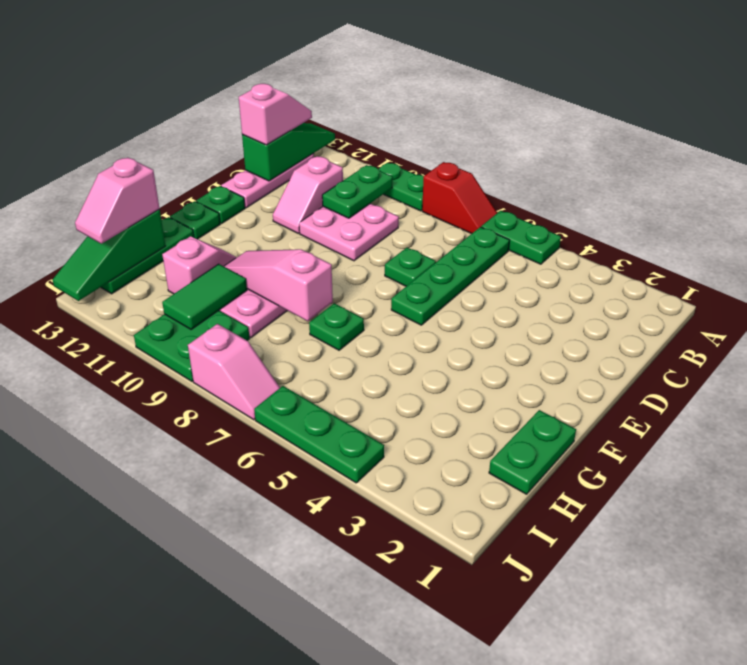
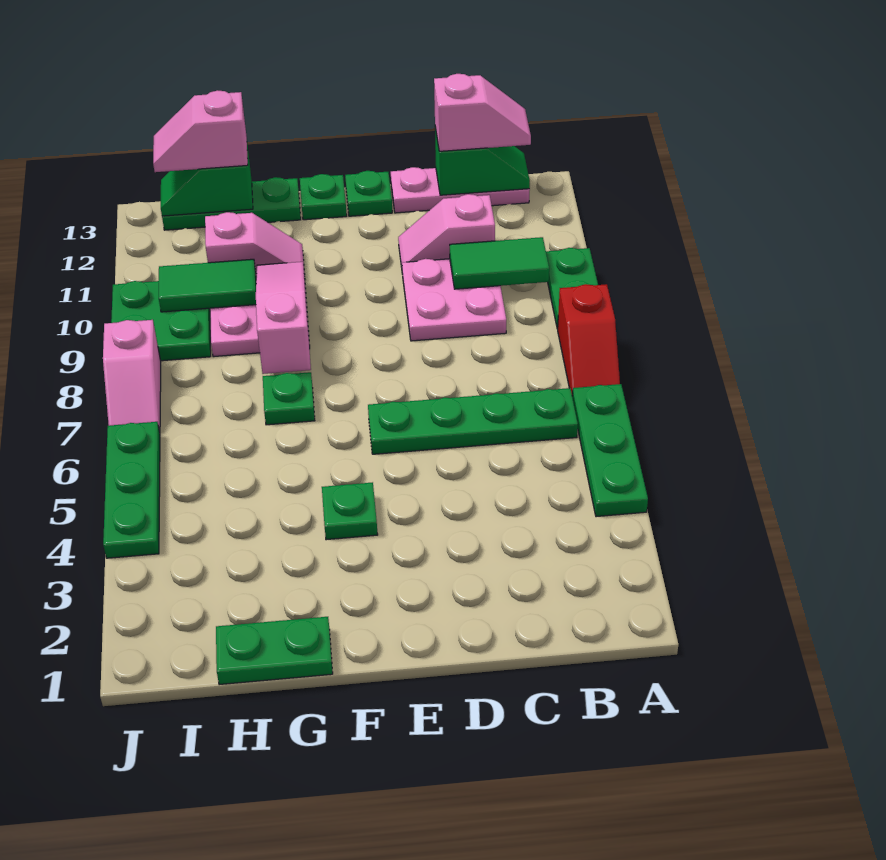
green plate A5:A6 level 1 -> green plate A4:A6 level 1
green slope A13:C13 level 2 top C -> green slope B13:C13 level 2 top C
green plate B10:C10 level 2 -> green tile B10:C10 level 2
green plate D7 level 1 -> green plate F4 level 1
green slope H13:J13 level 2 top H -> green slope H13:I13 level 2 top H

